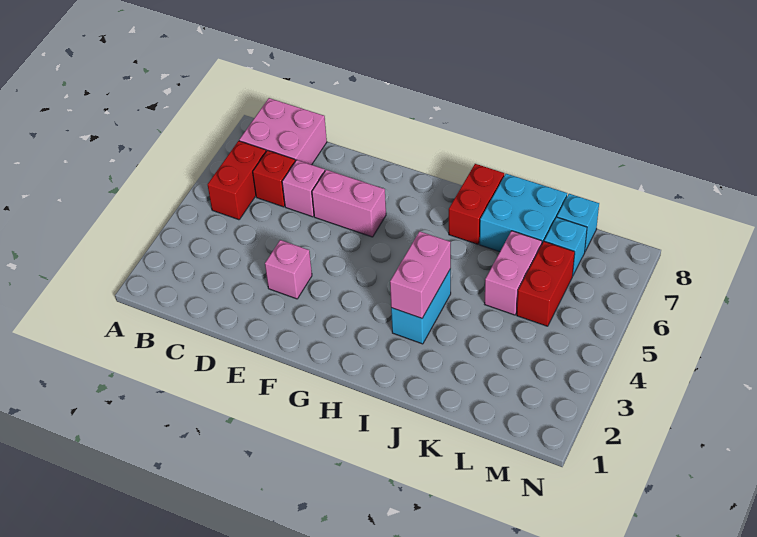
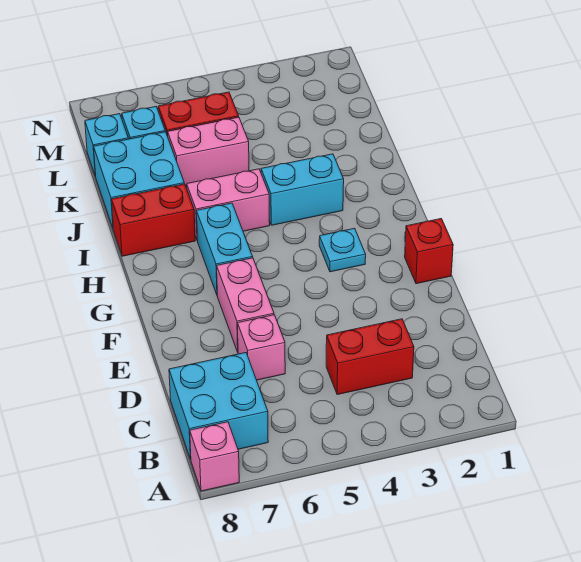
red brick B5:B6 level 1 -> red brick C3:C4 level 1
pink brick B7:C8 level 1 -> cyan brick B7:C8 level 1
red brick C6 level 1 -> red brick F1 level 1
pink brick E3 level 1 -> pink brick A8 level 1
none -> cyan plate G3 level 1
none -> cyan brick G6:H6 level 1
pink brick I3:I4 level 2 -> pink brick I5:I6 level 1

